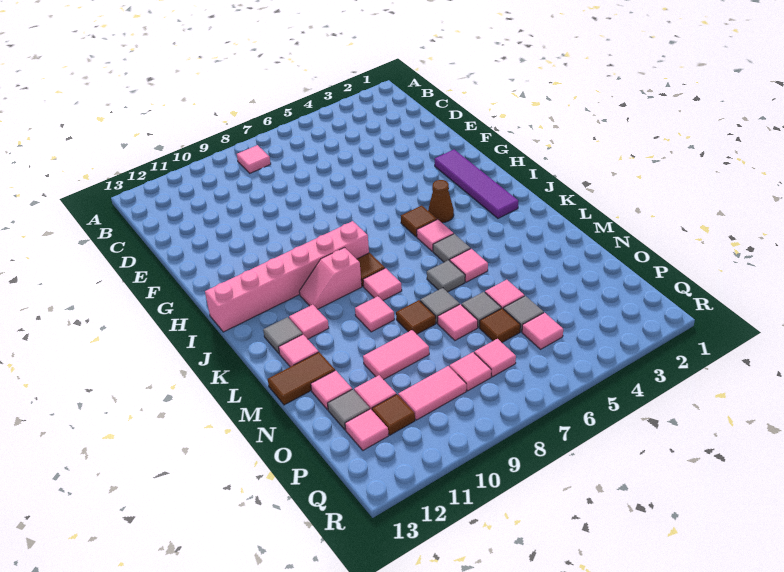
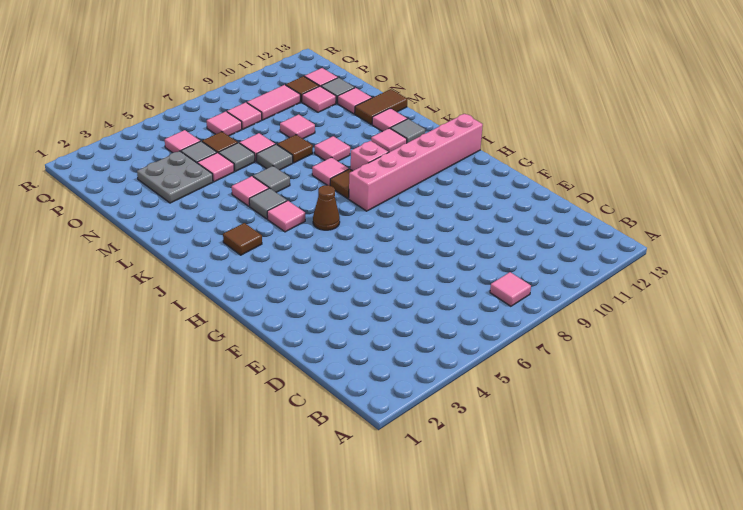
purple tile G2:J2 level 1 -> none
brown cone I4 level 1 -> brown cone I6 level 1
brown tile I5 level 1 -> brown tile J3 level 1
none -> grey plate N3:O4 level 1
pink tile N9:N10 level 1 -> pink tile N9 level 1

